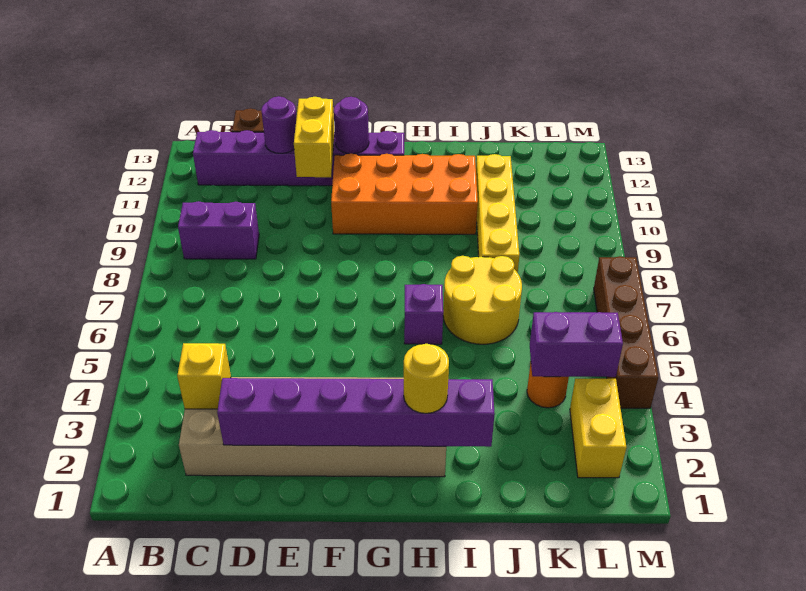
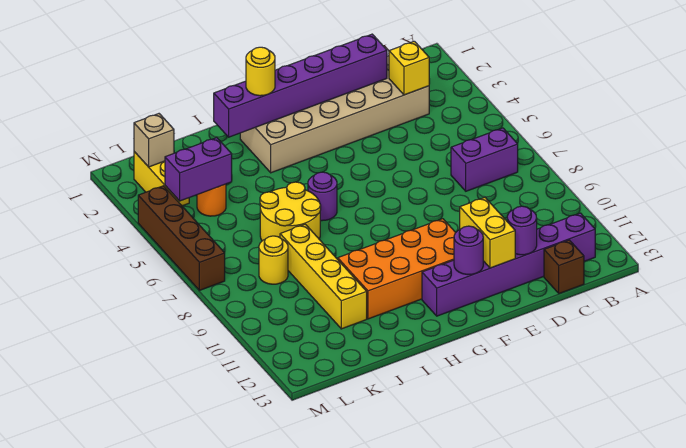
purple brick B9:C9 level 1 -> purple brick B7:C7 level 1
purple brick H6 level 1 -> purple round brick H6 level 1
none -> yellow round brick K8 level 1
none -> tan brick L2 level 2

